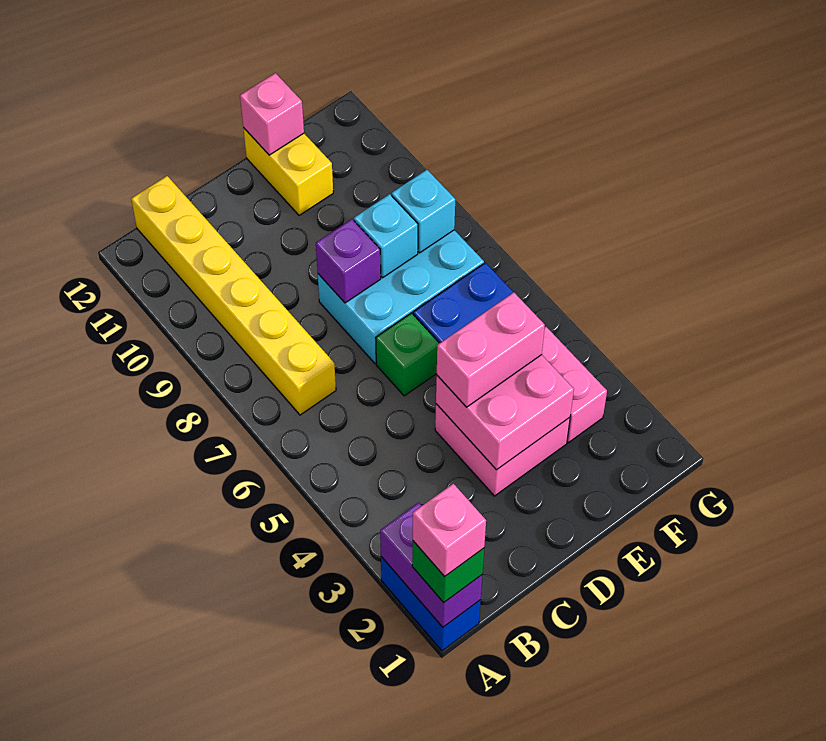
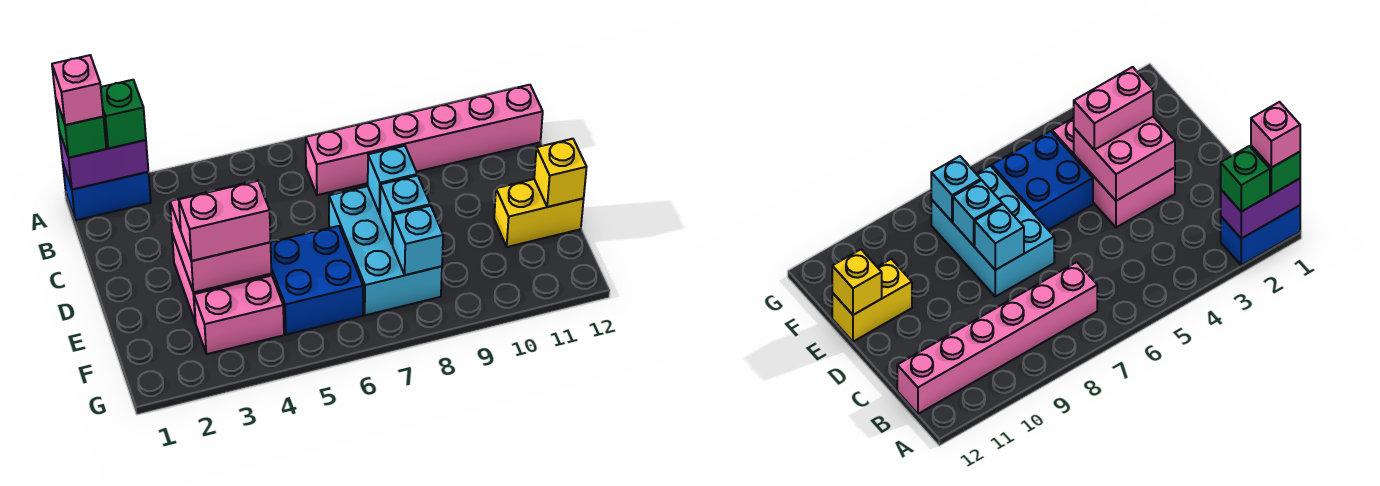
yellow brick B7:B12 level 1 -> pink brick B7:B12 level 1
pink brick D4:E4 level 3 -> pink brick E3:E4 level 3
green brick D6 level 1 -> green brick A2 level 3
purple brick D8 level 2 -> cyan brick D8 level 2
pink brick E12 level 2 -> yellow brick E12 level 2

